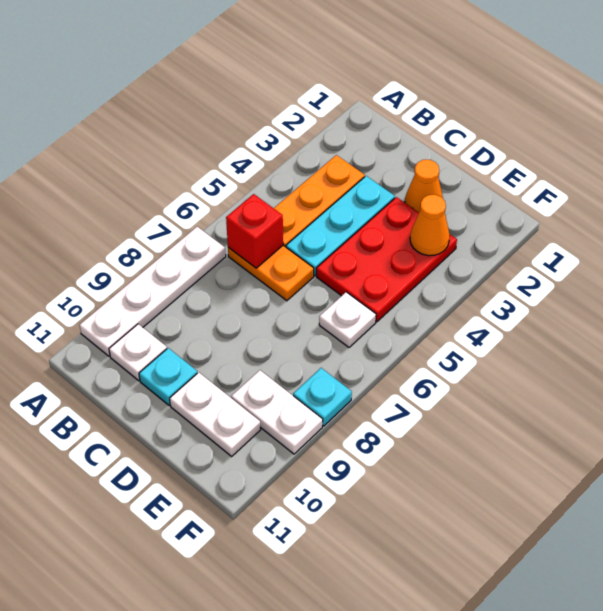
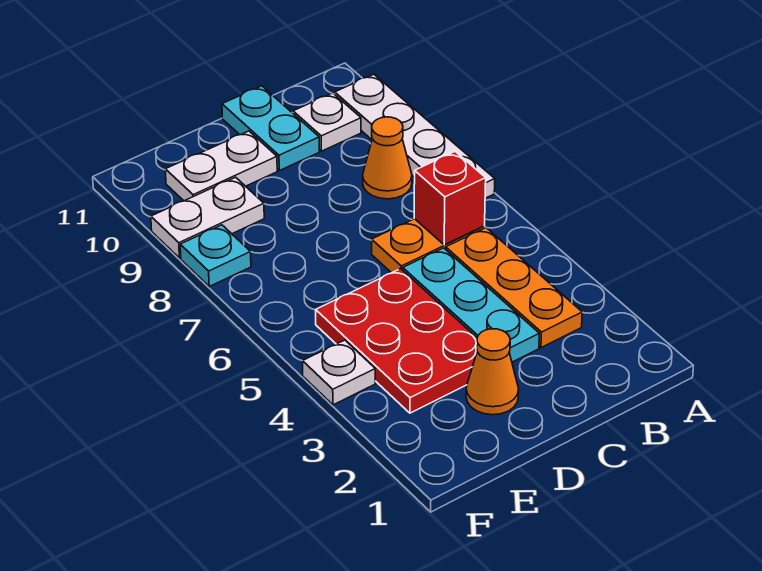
cyan plate C10 level 1 -> cyan plate C10:C11 level 1
orange cone E3 level 2 -> orange cone B8 level 1
white plate E6 level 1 -> white plate F4 level 1

